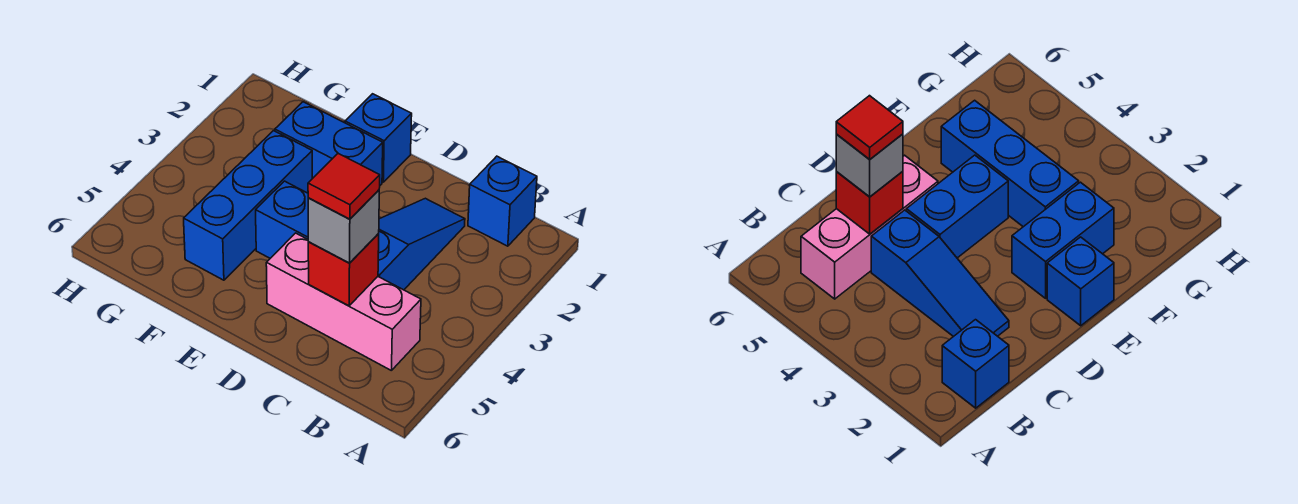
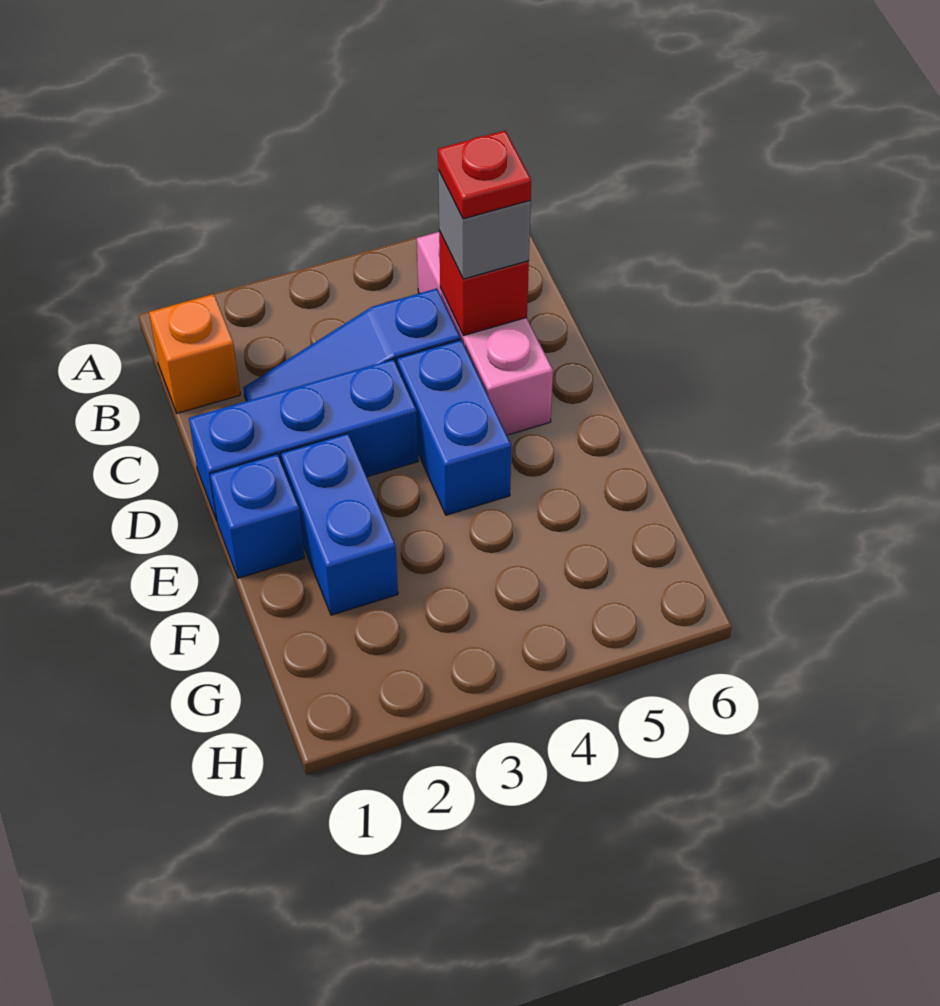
blue brick B1 level 1 -> orange brick B1 level 1
red tile C5 level 4 -> red plate C5 level 4
blue brick F3:F5 level 1 -> blue brick D1:D3 level 1

